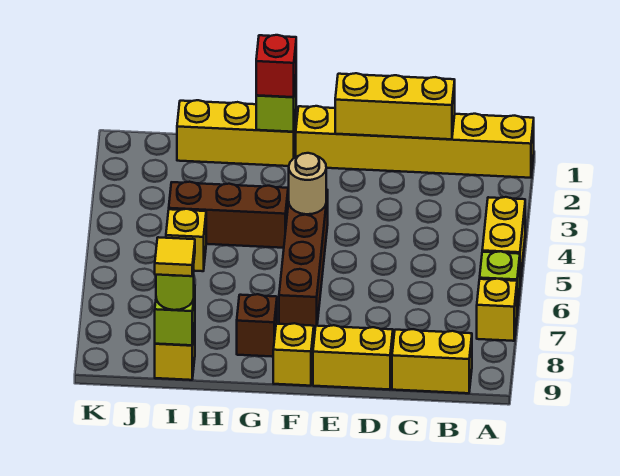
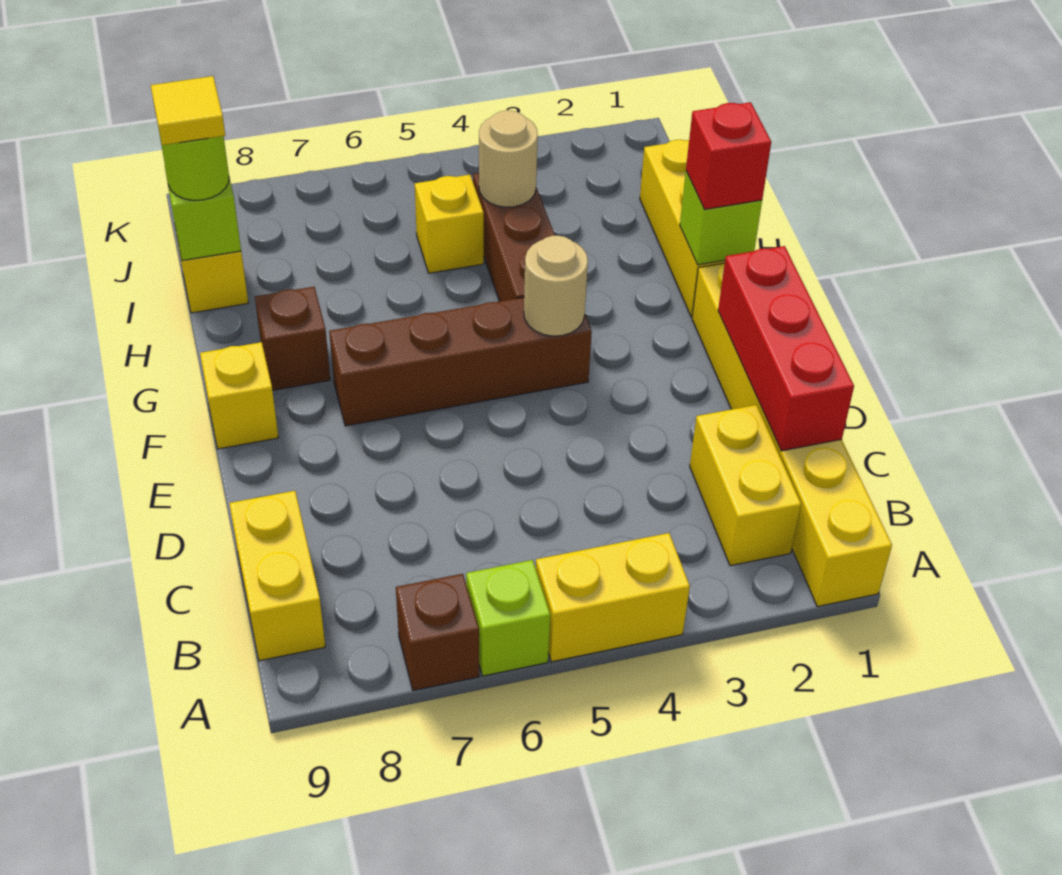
yellow brick A7 level 1 -> brown brick A7 level 1
yellow brick C1:E1 level 2 -> red brick C1:E1 level 2
yellow brick D9:E9 level 1 -> yellow brick B2:C2 level 1
none -> tan round brick I4 level 2

